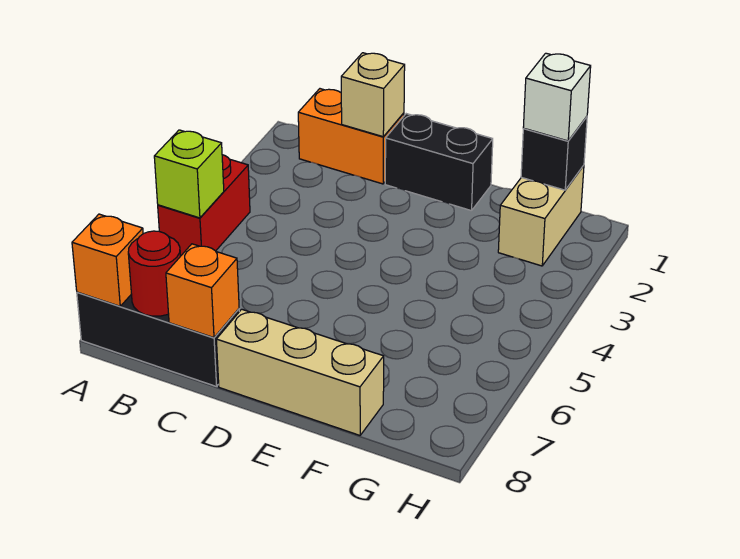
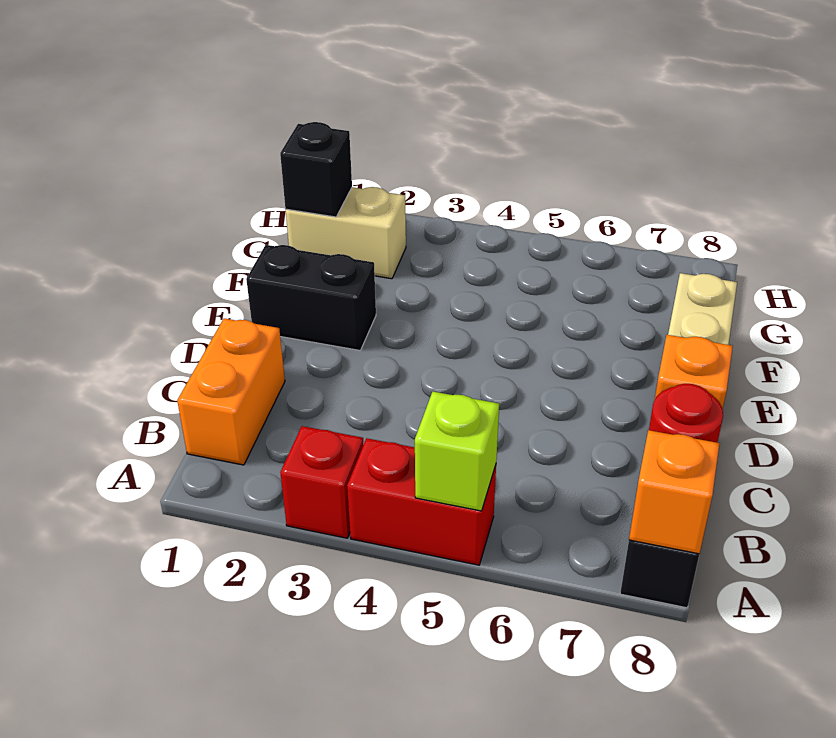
none -> red brick A3 level 1
tan brick C1 level 2 -> none
black brick D1:E1 level 1 -> black brick E1:E2 level 1
white brick G1 level 3 -> none

